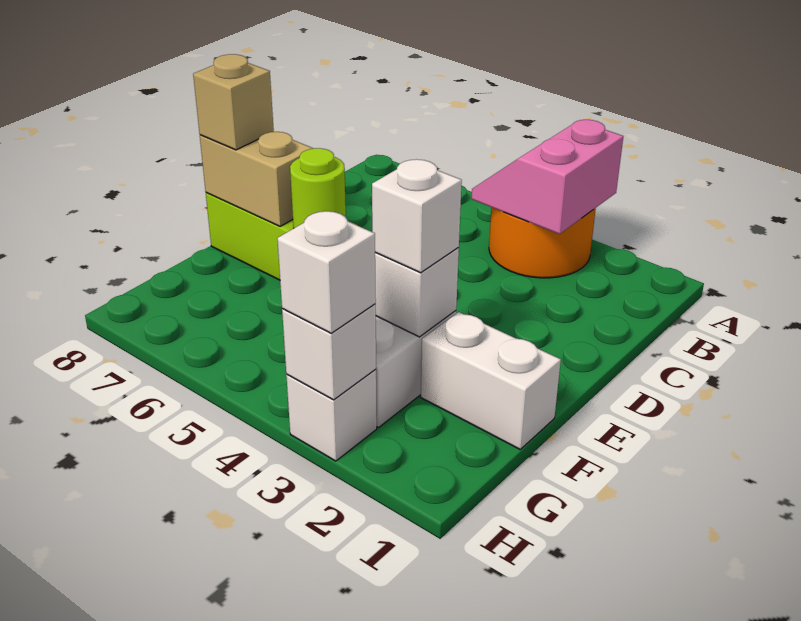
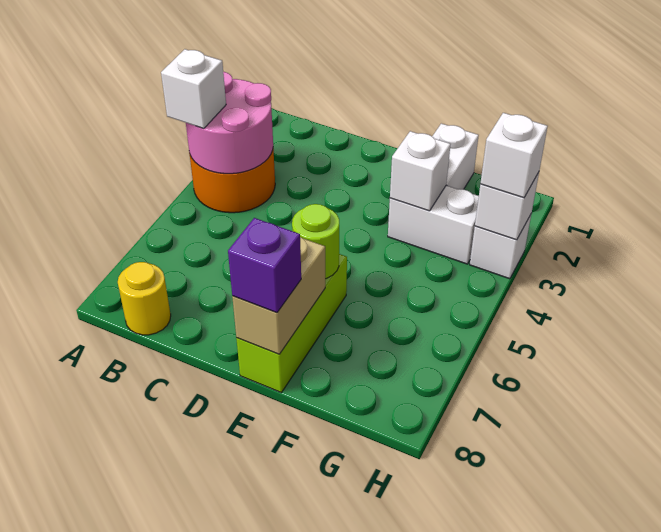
pink slope A3:B4 level 2 top 3 -> pink round brick A3:B4 level 2
none -> yellow round brick B8 level 1
tan brick E8 level 3 -> purple brick E8 level 3
white brick F3 level 3 -> white brick A4 level 3

